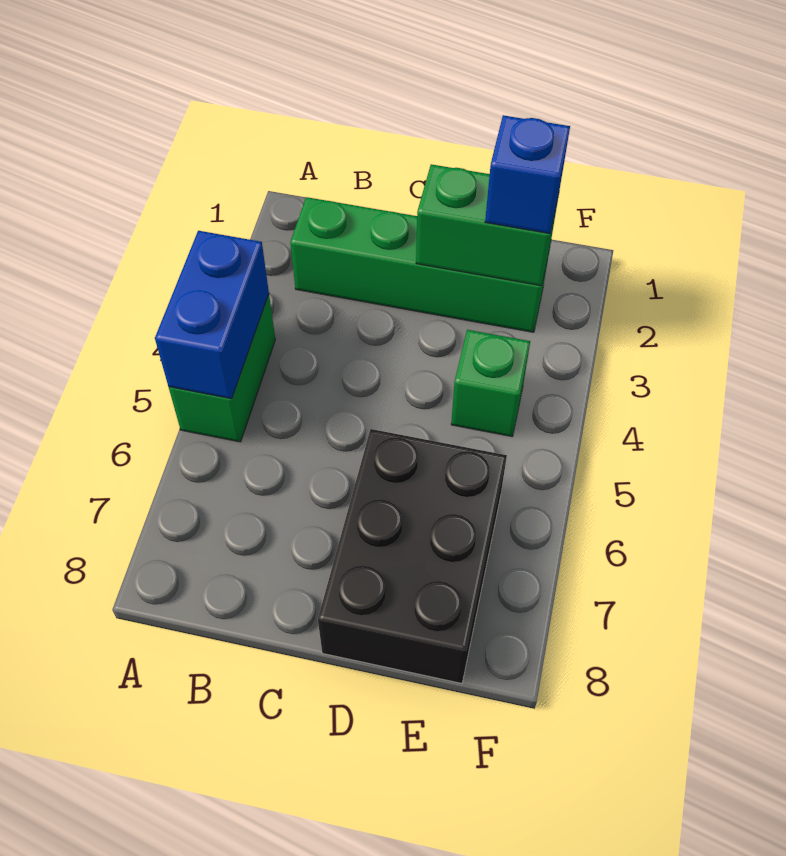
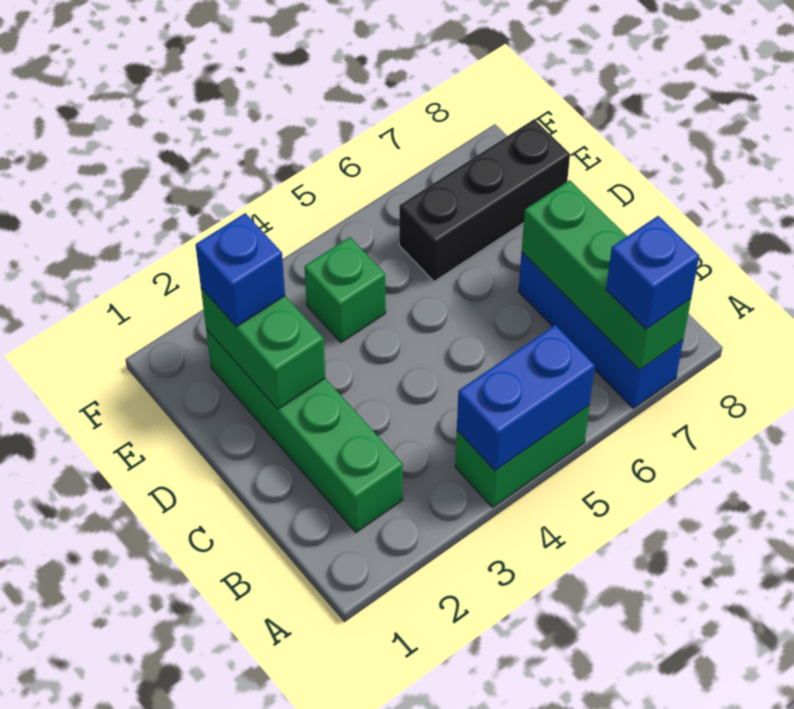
none -> blue brick A7:C7 level 1
none -> green brick A7:C7 level 2
none -> blue brick A7 level 3
black brick D6:E8 level 1 -> black brick E6:E8 level 1

